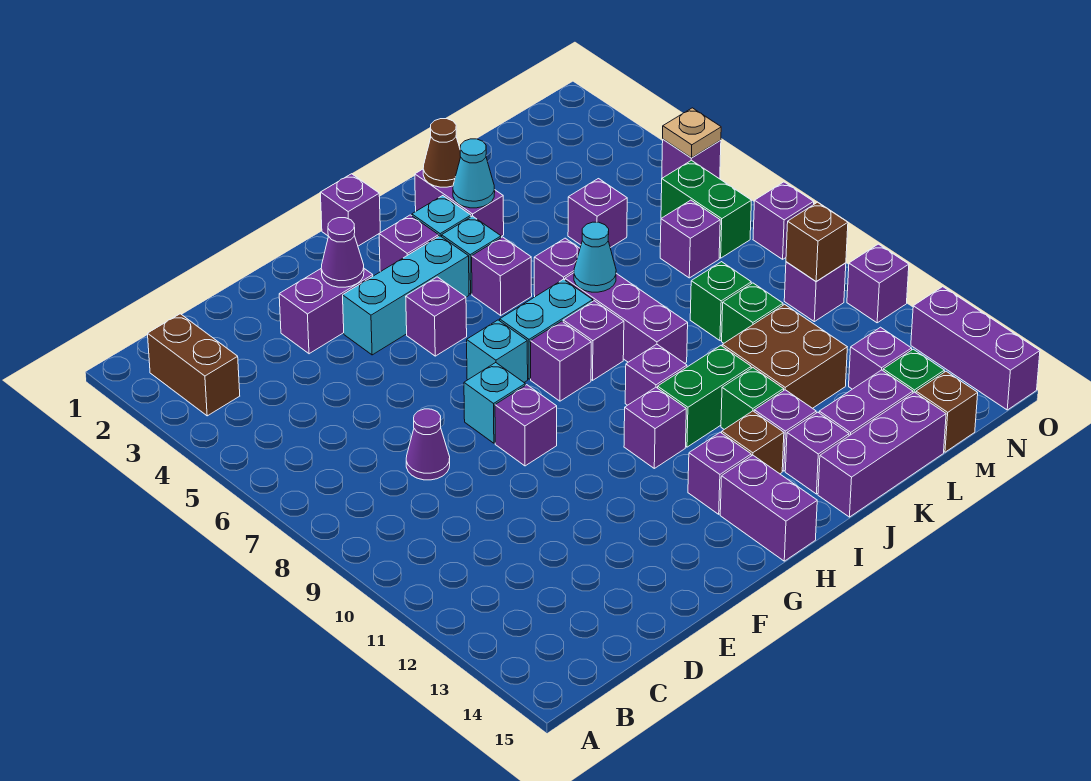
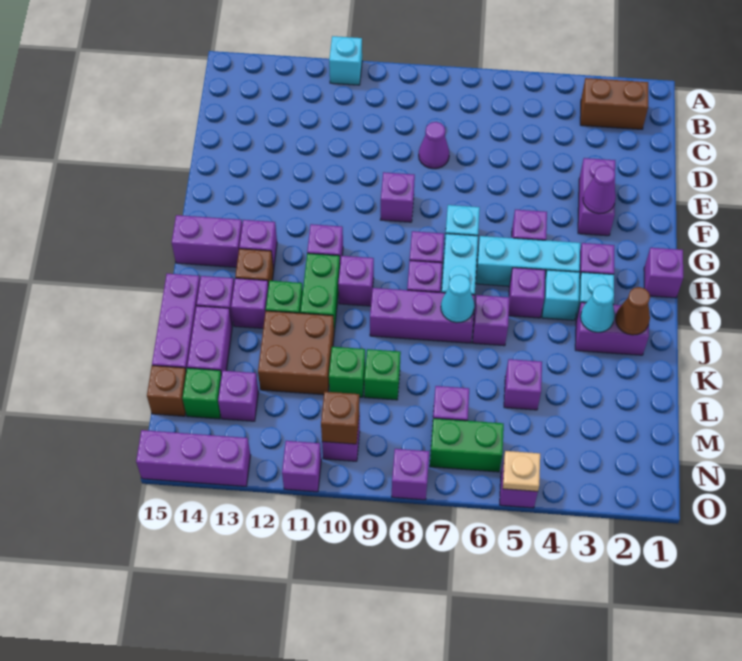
cyan brick F4:H4 level 1 -> cyan brick H4:H6 level 1
cyan brick F8 level 1 -> cyan brick A11 level 1

